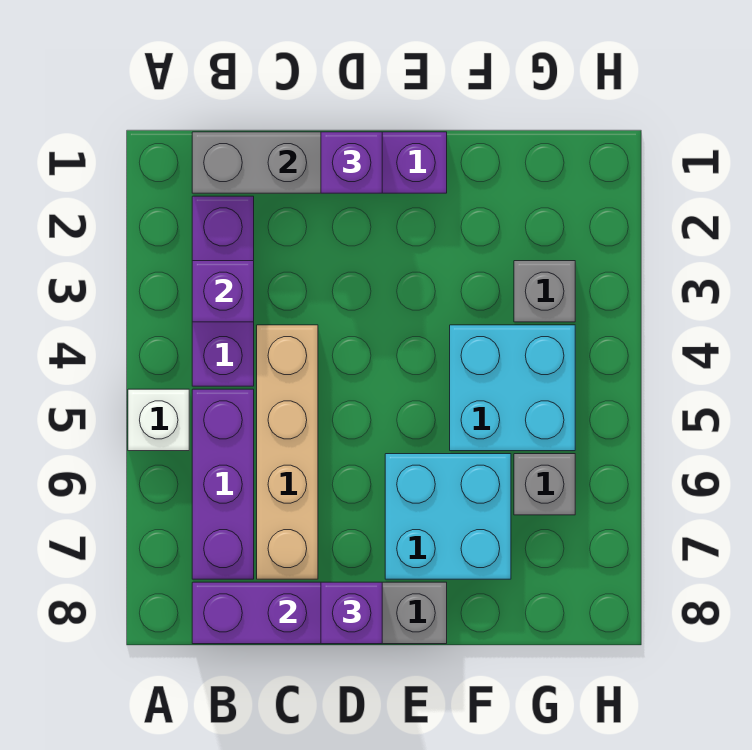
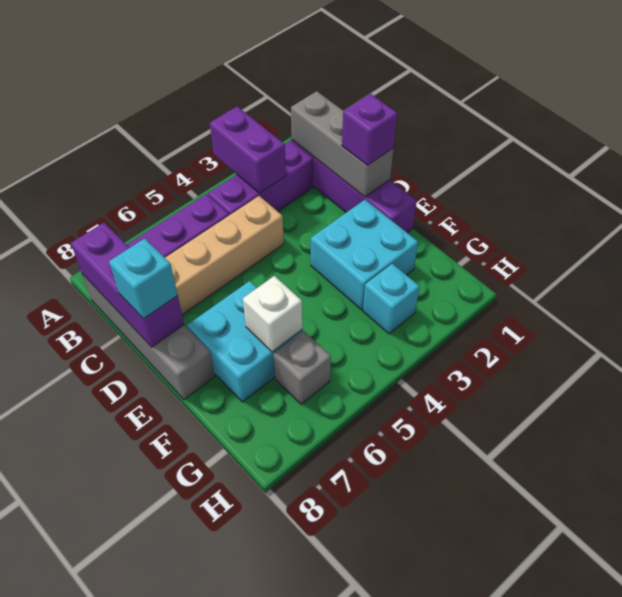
white brick A5 level 1 -> white brick F6 level 2
purple brick B3 level 2 -> purple brick A3:B3 level 2
purple brick D8 level 3 -> cyan brick D8 level 3
cyan brick F4:G5 level 1 -> cyan brick E2:F3 level 1
grey brick G3 level 1 -> cyan brick G3 level 1

